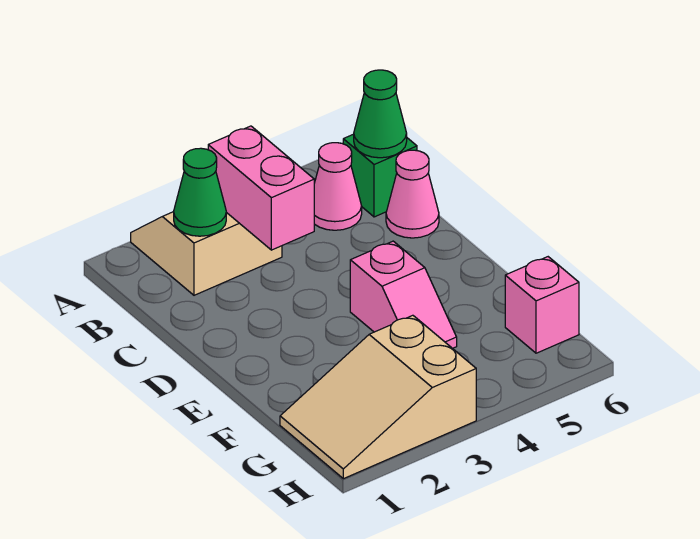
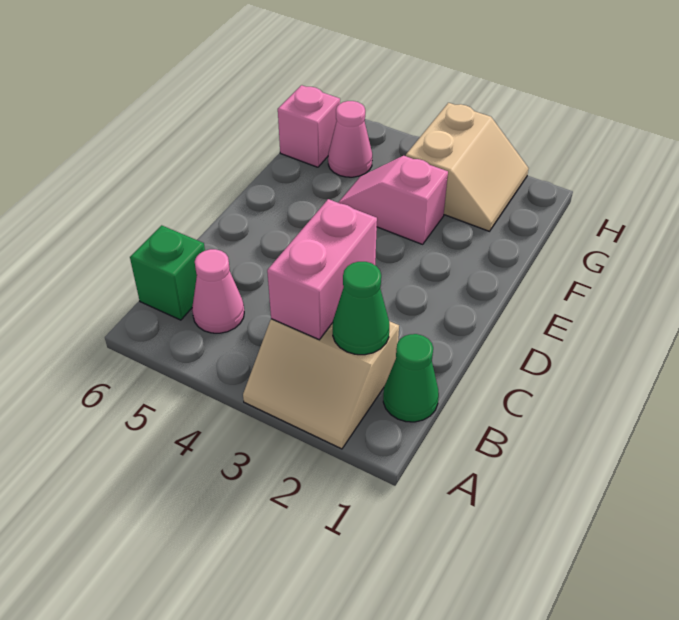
green cone B6 level 2 -> green cone B1 level 1
pink cone C6 level 1 -> pink cone G5 level 1
pink slope E4:F4 level 1 top E -> pink slope F3:F4 level 1 top 3
tan slope G1:H3 level 1 top 3 -> tan slope G2:H3 level 1 top 3

